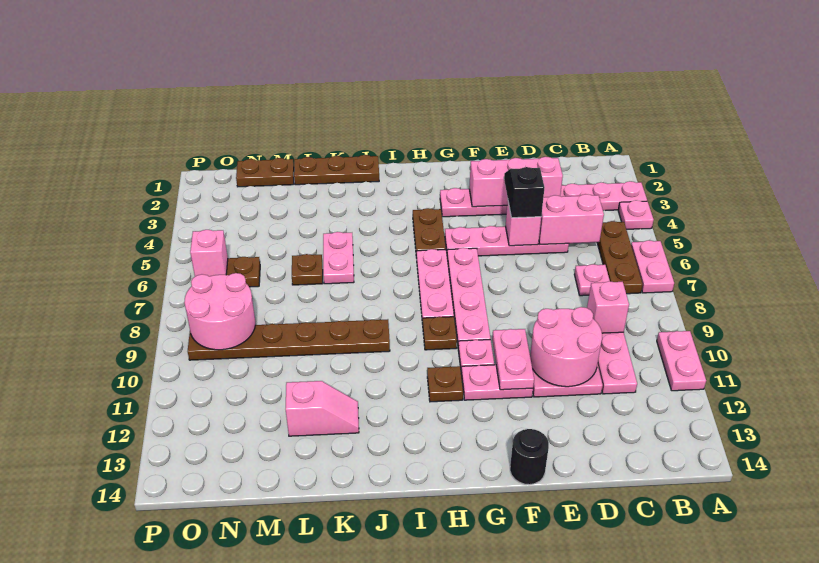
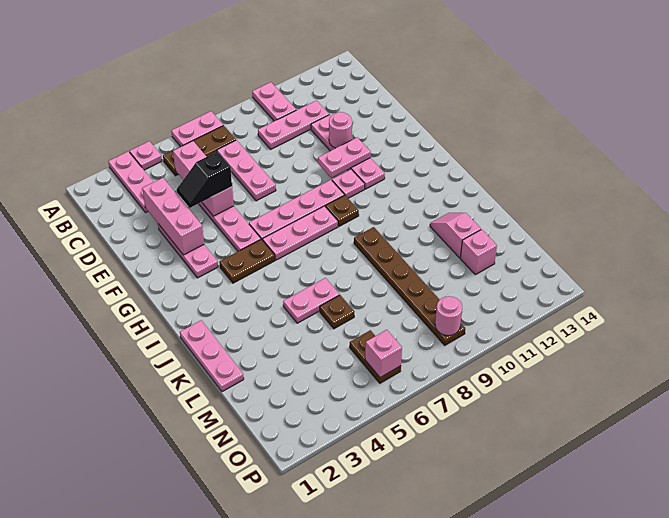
pink plate A10:A11 level 1 -> pink plate A10:B10 level 1
pink plate C7 level 1 -> pink plate C7:E7 level 1
pink brick C9 level 2 -> pink brick M12 level 1
pink round brick D10:E11 level 2 -> pink round brick E11 level 2
black round brick F14 level 1 -> none
brown plate H11 level 1 -> none
brown plate J1:L1 level 1 -> pink plate J1:L1 level 1
brown plate M1:N1 level 1 -> none
pink round brick N8:O9 level 2 -> pink round brick O9 level 2

